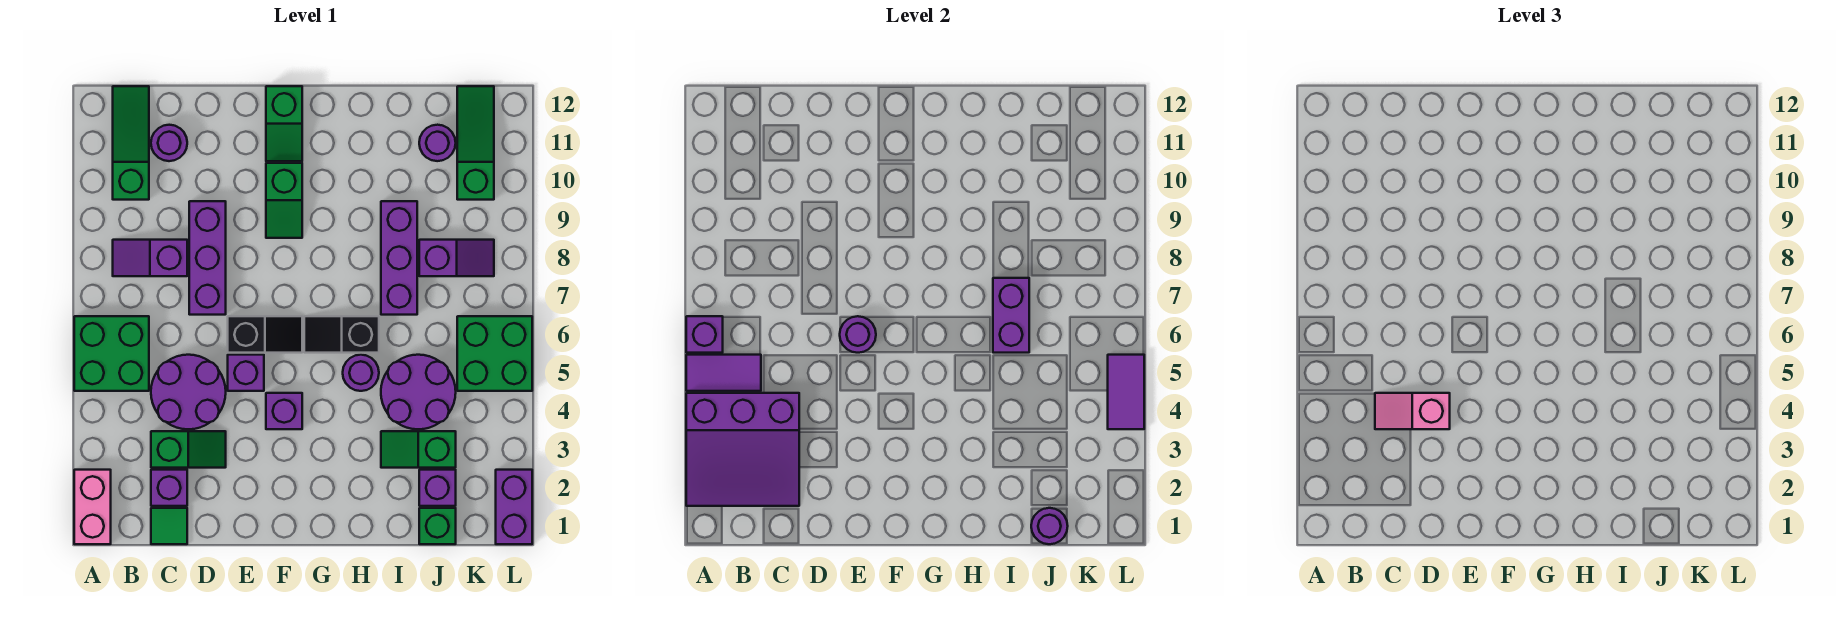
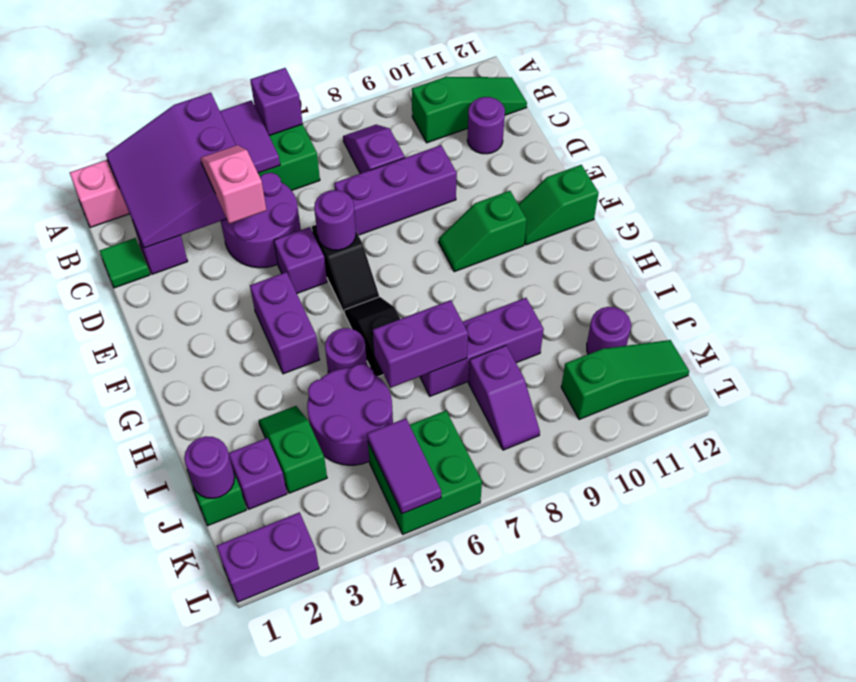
green slope C3:D3 level 1 top C -> none
purple brick F4 level 1 -> purple brick F4:G4 level 1
purple tile L4:L5 level 2 -> purple tile K5:L5 level 2

